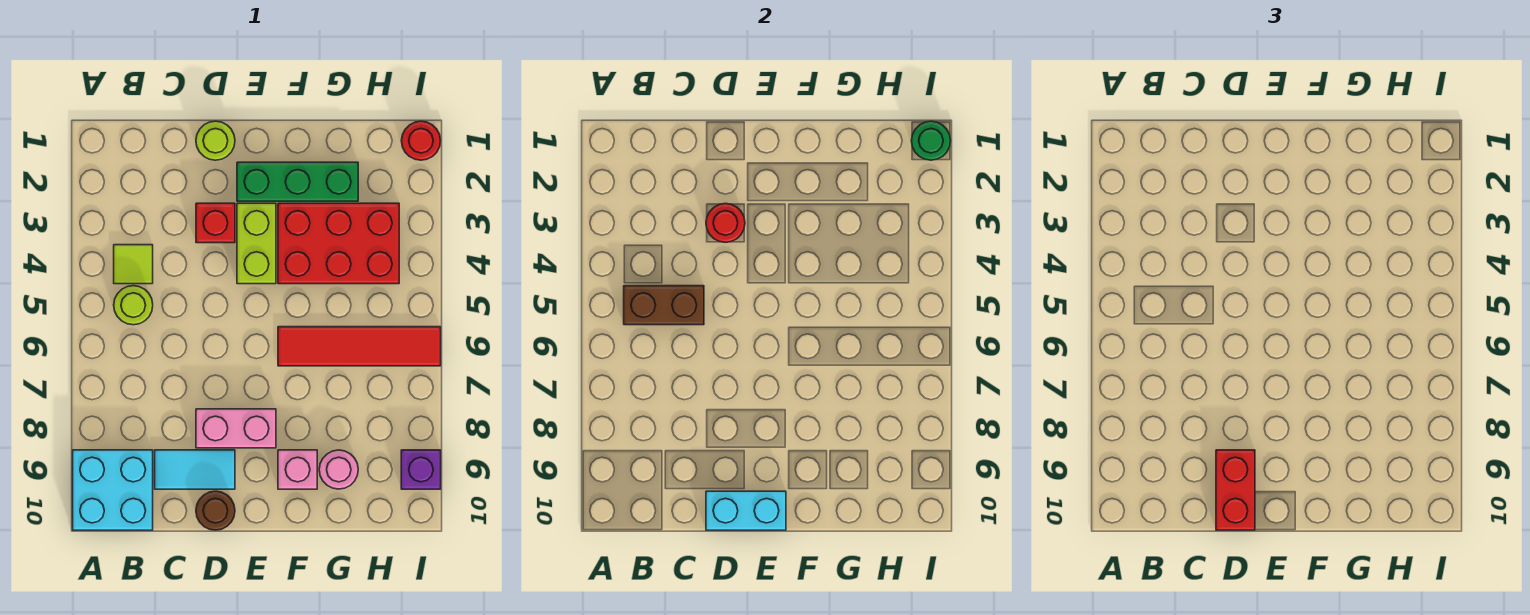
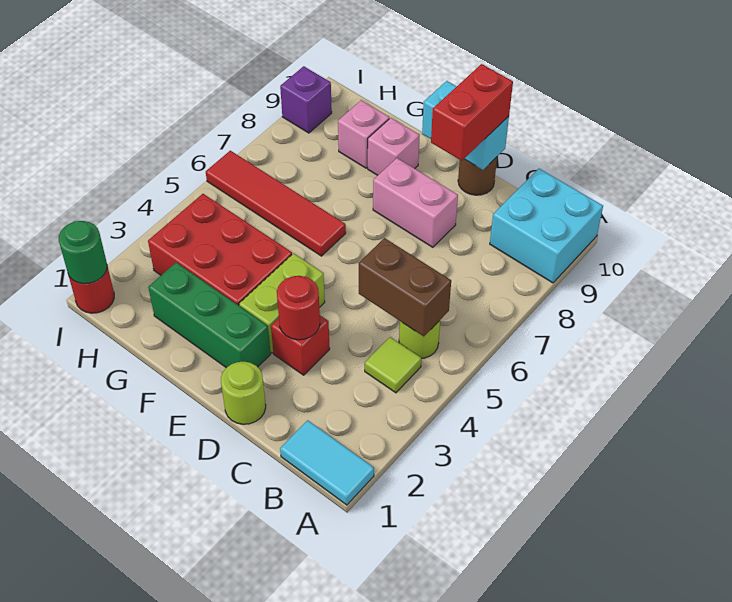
cyan tile C9:D9 level 1 -> cyan tile A1:B1 level 1
pink round brick G9 level 1 -> pink brick G9 level 1

